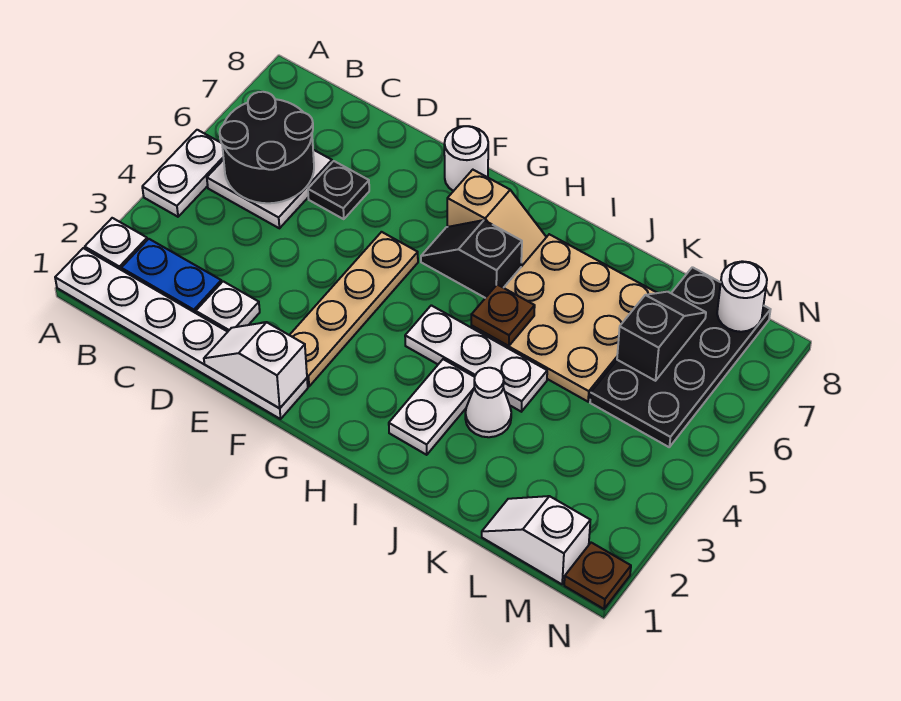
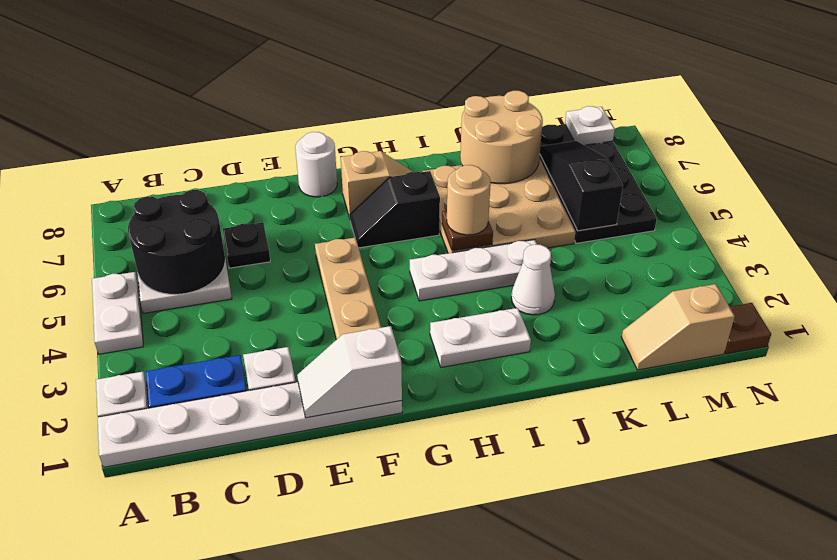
white plate I2:I3 level 1 -> white plate H2:I2 level 1
none -> tan round brick I5 level 3
none -> tan round brick J7:K8 level 2
white slope L1:M1 level 1 top M -> tan slope L1:M1 level 1 top M
black slope L6:L7 level 2 top 6 -> black slope L5:L7 level 2 top 5
white round brick M8 level 2 -> white plate M8 level 2

